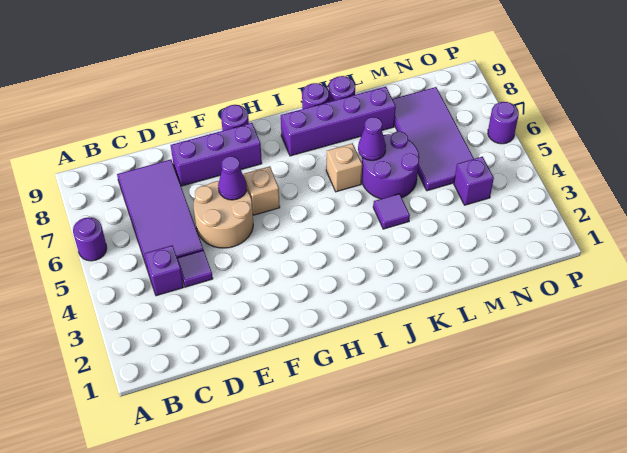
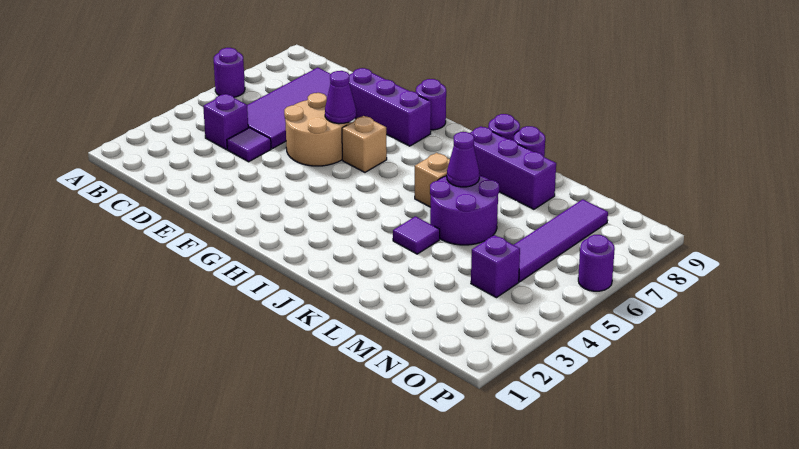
purple brick I8:L8 level 1 -> purple brick J8:L8 level 1
purple tile M5:N8 level 1 -> purple tile N5:N8 level 1

